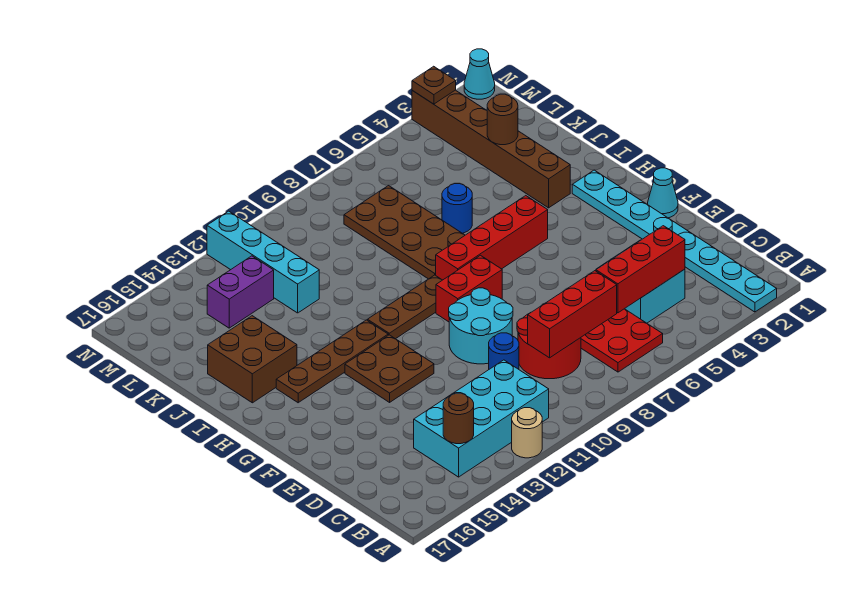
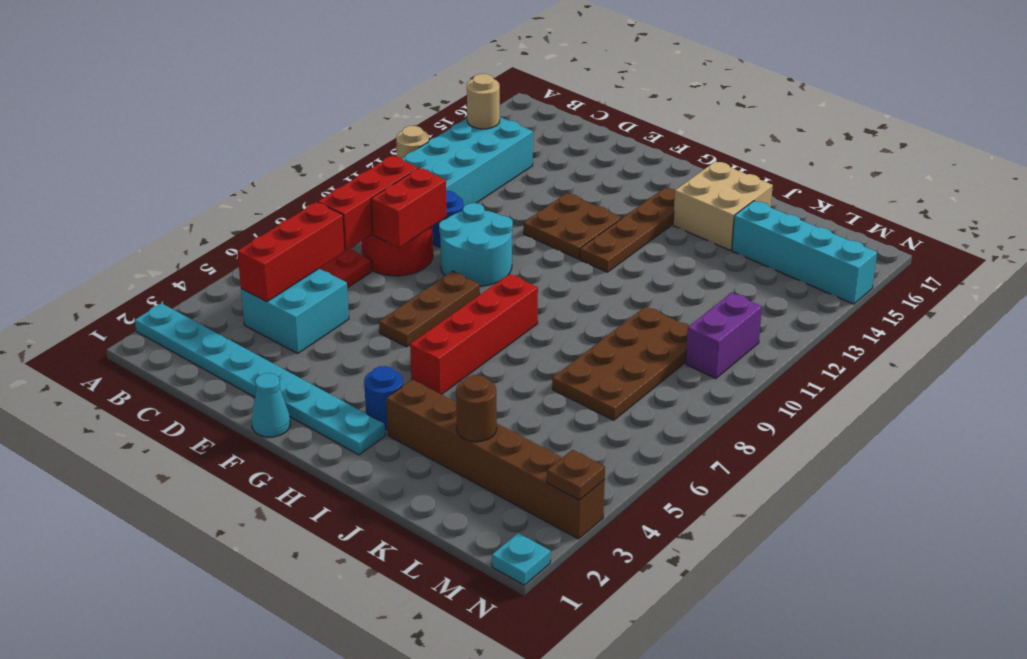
brown round brick B14 level 2 -> tan round brick B14 level 2
red brick G8:G9 level 1 -> red brick D8:D9 level 2
brown plate H9:H11 level 1 -> brown plate F6:F8 level 1
brown plate I7:L8 level 1 -> brown plate K7:L10 level 1
brown brick I15:J16 level 1 -> tan brick I15:J16 level 1
blue round brick J6 level 1 -> blue round brick H3 level 1
cyan brick K12:N12 level 1 -> cyan brick K15:N15 level 1
purple brick L13:L14 level 1 -> purple brick M10:M11 level 1
cyan cone N1 level 1 -> cyan plate N1 level 1

